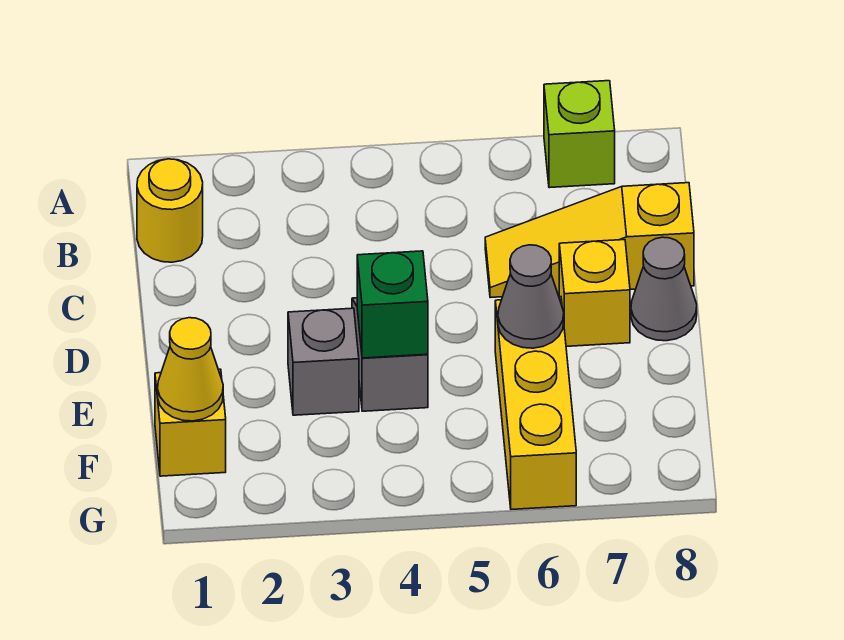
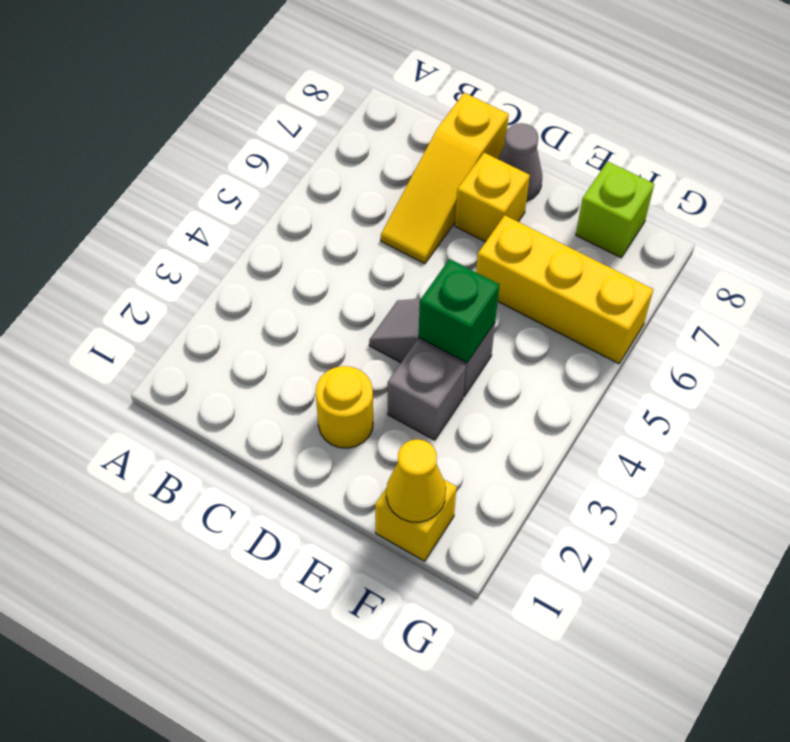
lime brick A7 level 1 -> lime brick F8 level 1
yellow round brick B1 level 1 -> yellow round brick D2 level 1
grey cone E6 level 2 -> none

